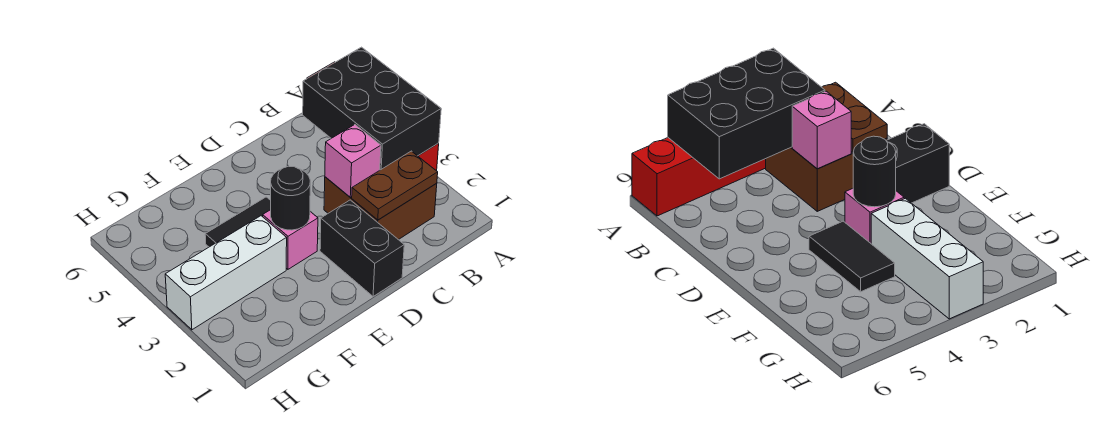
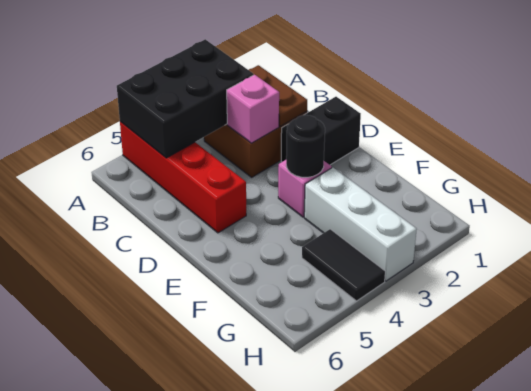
red brick A3:A6 level 1 -> red brick A5:D5 level 1
black tile E4:F4 level 1 -> black tile G4:H4 level 1

